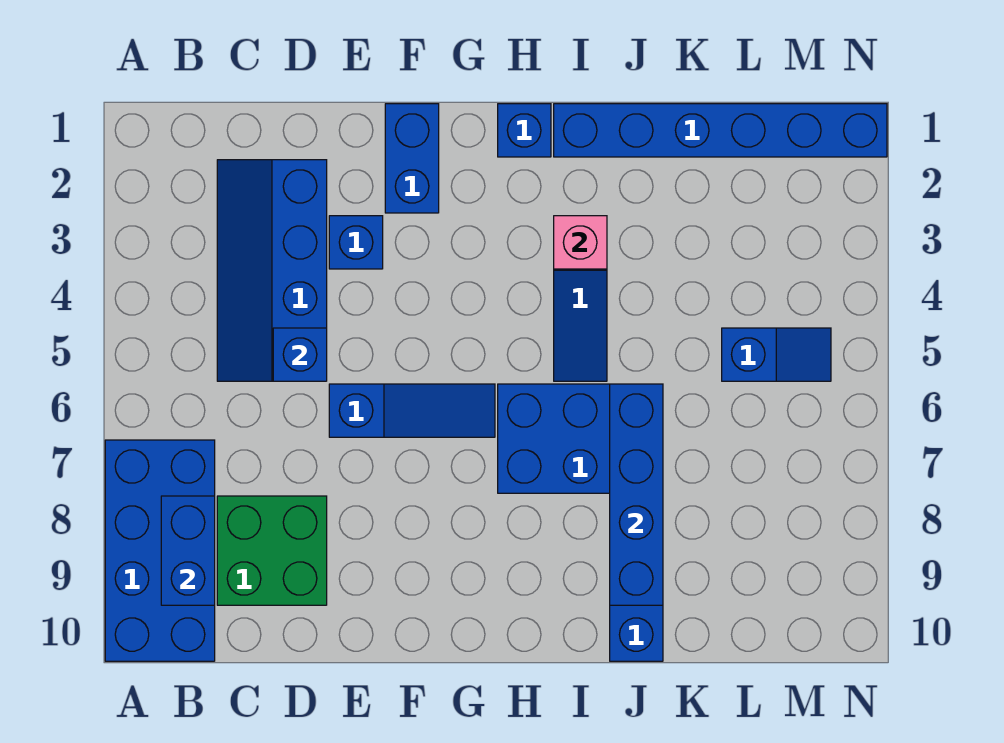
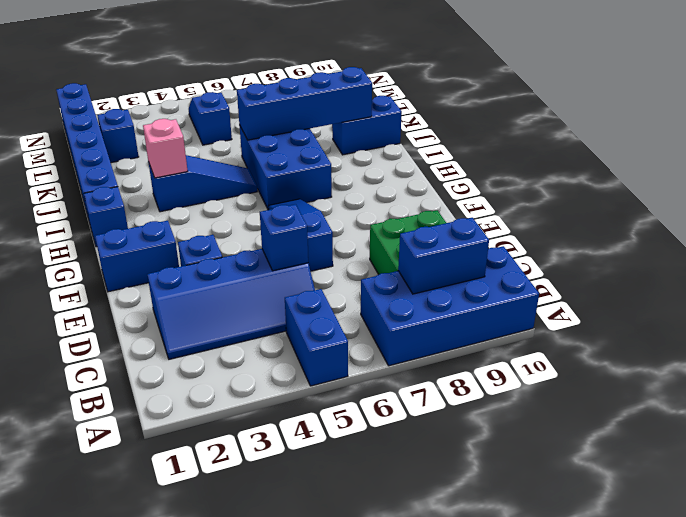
none -> blue brick A5:B5 level 1
none -> blue brick L2 level 1

